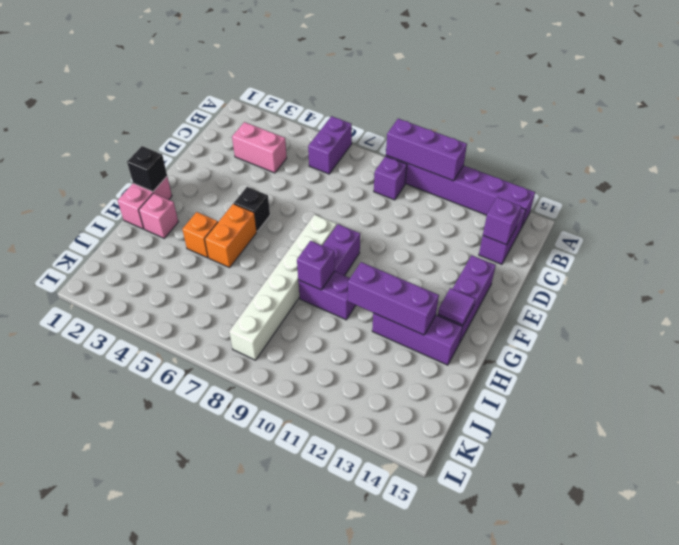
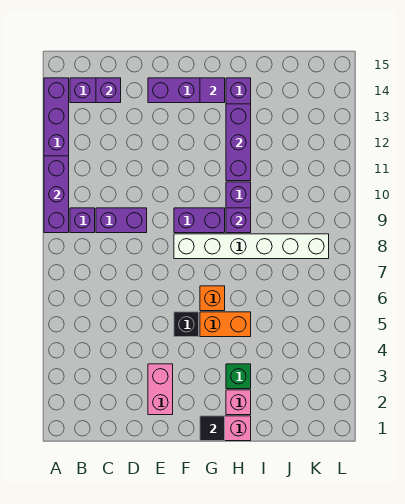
purple brick A6:B6 level 1 -> purple brick C9:D9 level 1
pink brick C3:C4 level 1 -> pink brick E2:E3 level 1
black brick G1 level 2 -> black tile G1 level 2
none -> green brick H3 level 1
orange brick H4 level 1 -> orange brick G6 level 1

